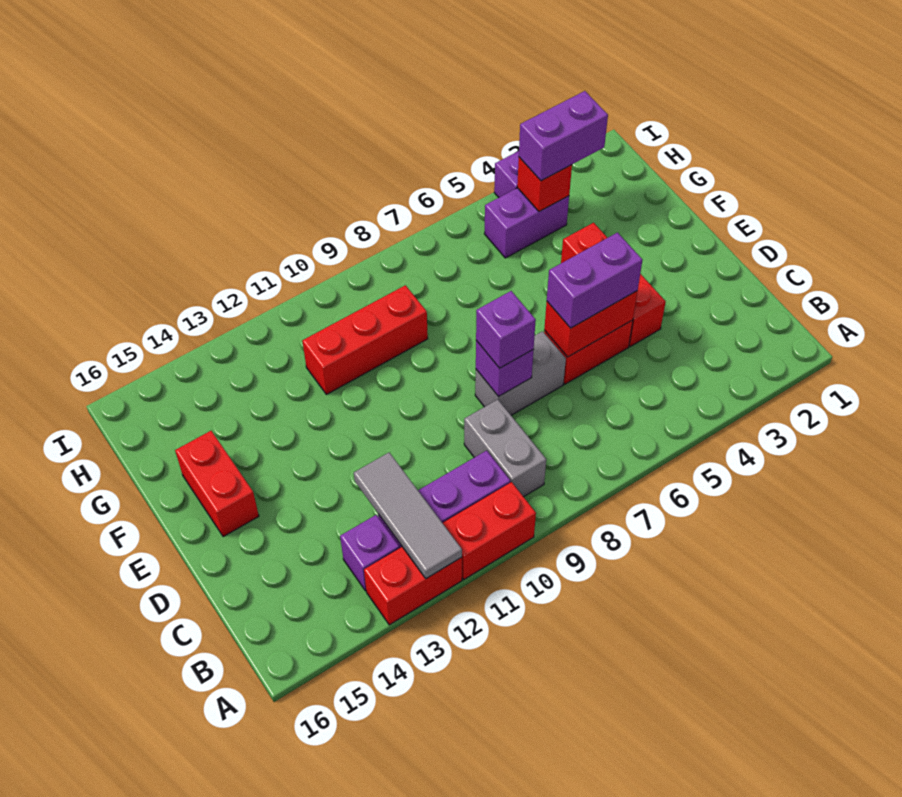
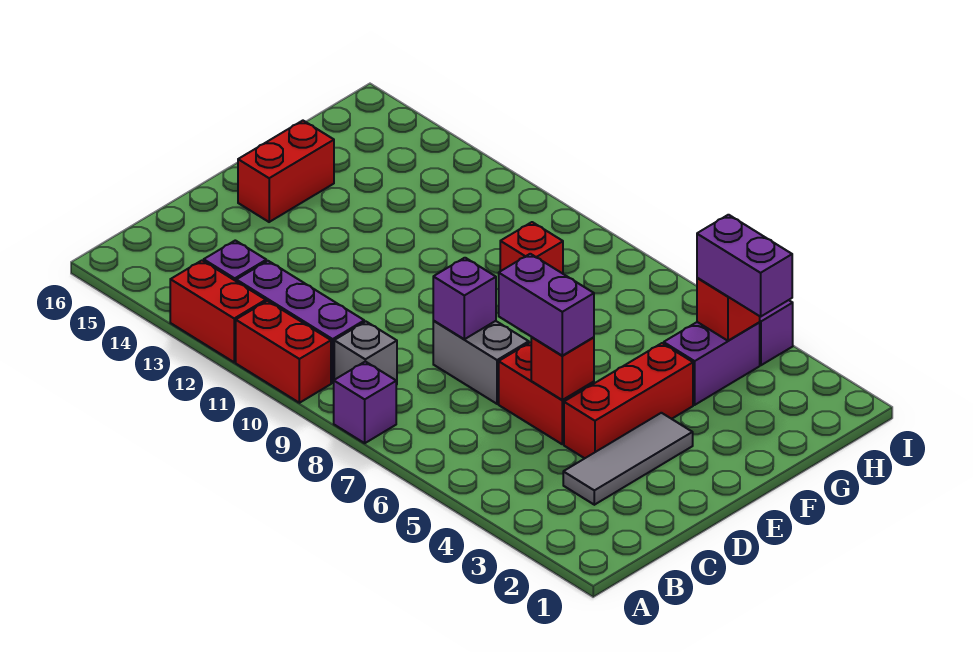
grey tile A12:C12 level 2 -> grey tile C3:E3 level 1
grey brick B9:C9 level 1 -> grey brick B9 level 1
red brick D5:D6 level 2 -> red brick D5 level 2
purple brick D8 level 3 -> purple brick A8 level 1
red brick G9:G11 level 1 -> red brick G9 level 1
purple brick H4:H5 level 1 -> purple brick G4:H4 level 1

